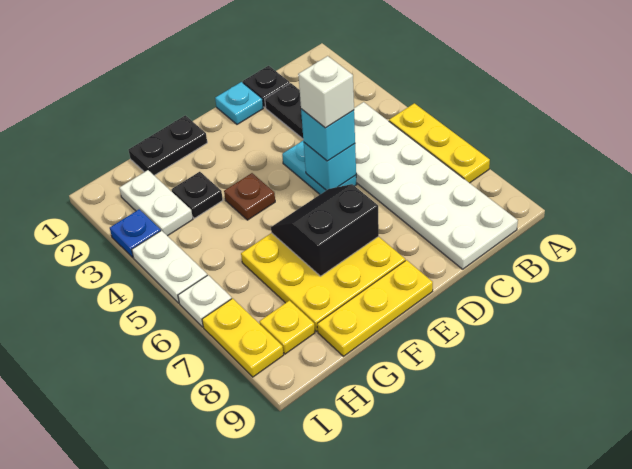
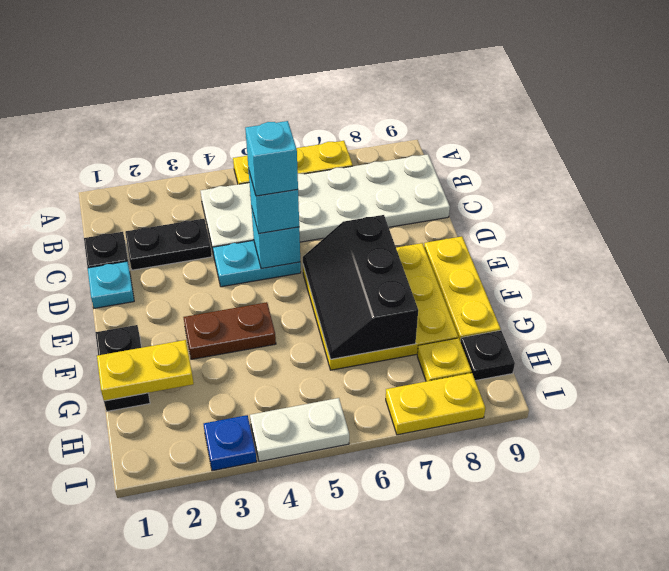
white brick D5 level 4 -> cyan brick D5 level 4
black slope E6:F7 level 2 top 7 -> black slope E6:G7 level 2 top 7
brown plate F4 level 1 -> brown plate F3:F4 level 1
none -> yellow plate G1:G2 level 2
black plate G3 level 1 -> black plate H9 level 1
white plate H2:H3 level 1 -> none
white plate I6 level 1 -> none

